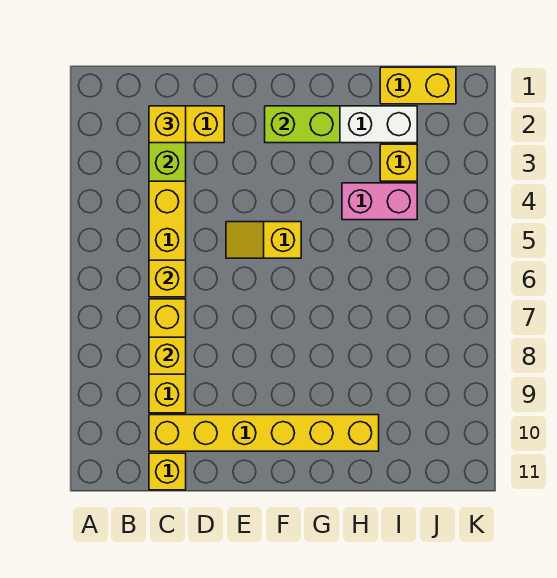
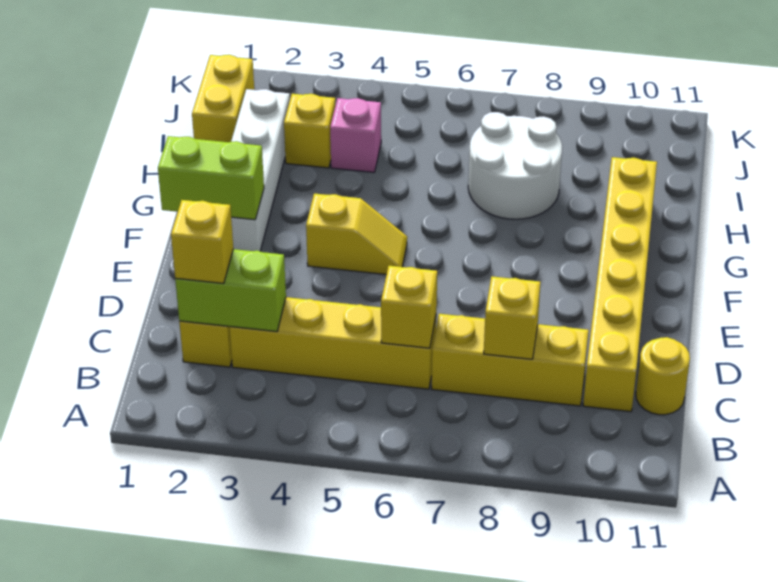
yellow brick C11 level 1 -> yellow round brick C11 level 1
yellow slope E5:F5 level 1 top F -> yellow slope F4:F5 level 1 top 4
lime brick F2:G2 level 2 -> lime brick F1:F2 level 2
pink brick H4:I4 level 1 -> pink brick I4 level 1
none -> white round brick H7:I8 level 1

